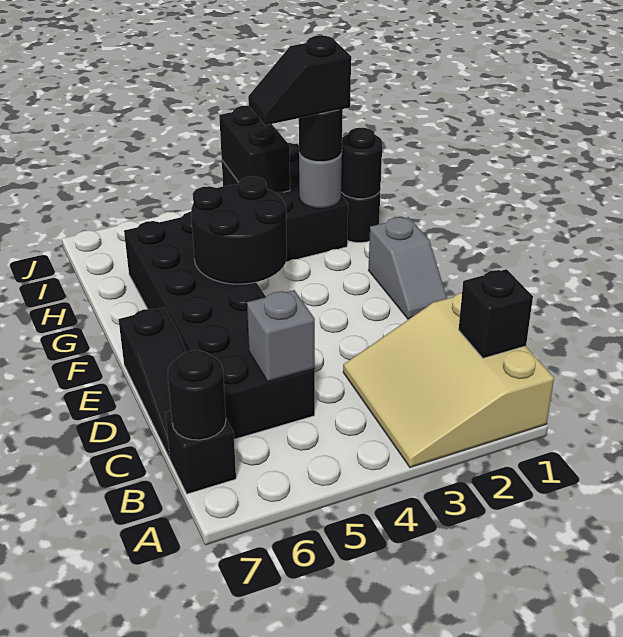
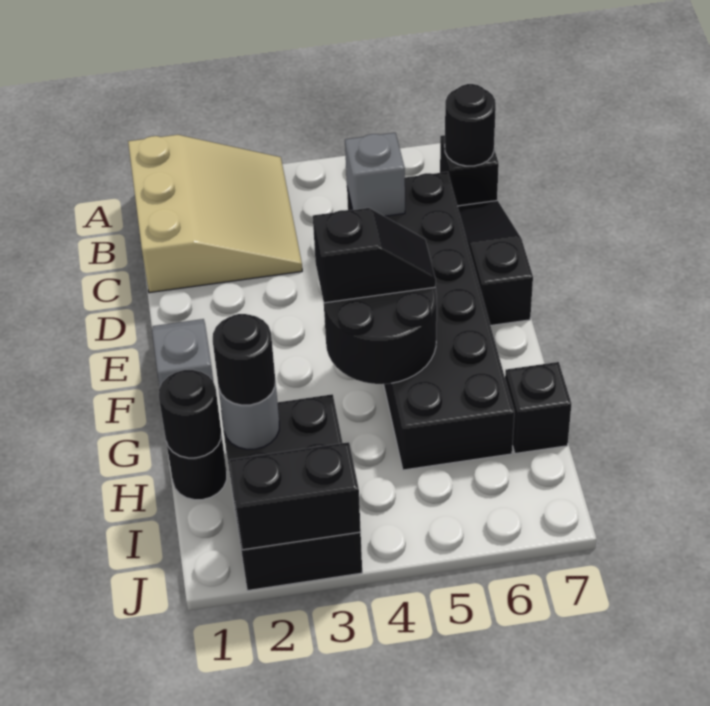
black brick B1 level 2 -> black brick H7 level 1
black slope H2:H3 level 4 top 2 -> black slope F4:F5 level 3 top 4
black brick I3:J3 level 2 -> black brick J2:J3 level 2

